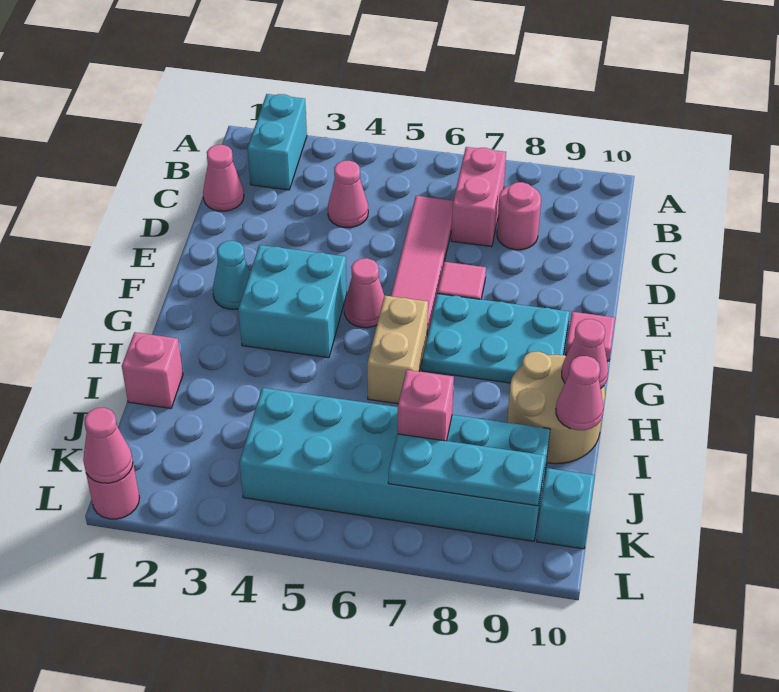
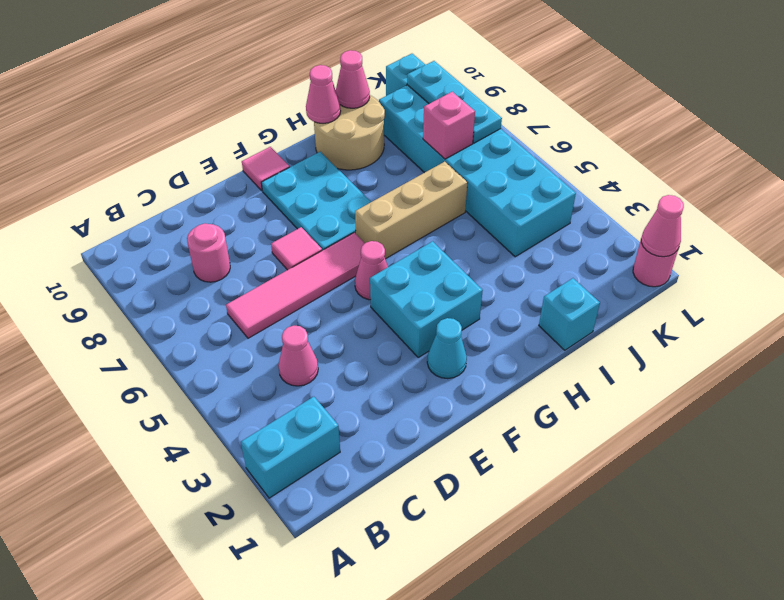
pink brick B7:C7 level 1 -> none
pink cone C1 level 1 -> none
tan brick G6:H6 level 1 -> tan brick G6:I6 level 1
pink brick I1 level 1 -> cyan brick I1 level 1

